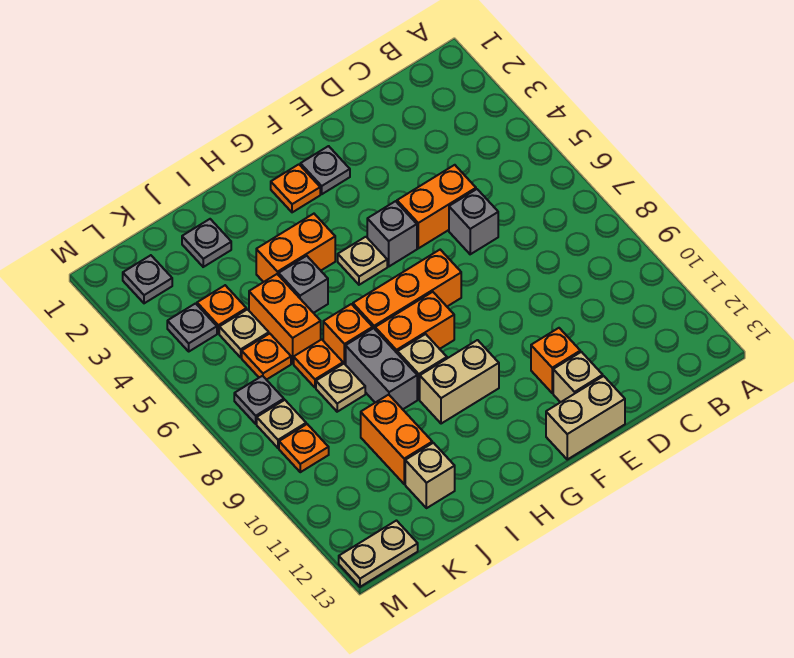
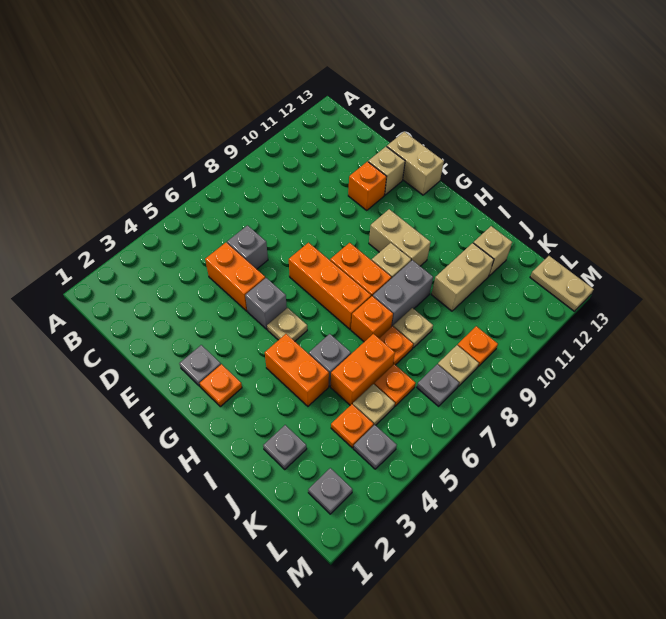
orange brick J10:J11 level 1 -> tan brick J10:J11 level 1

